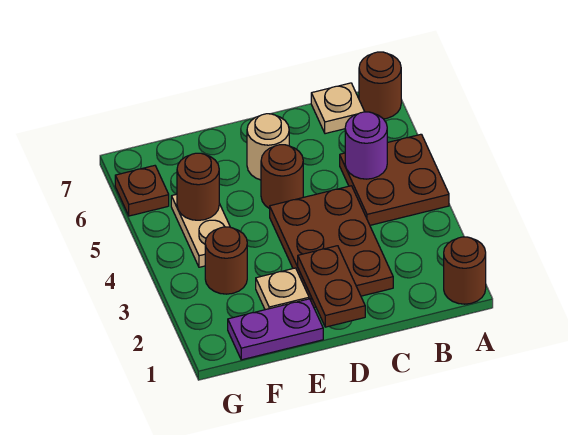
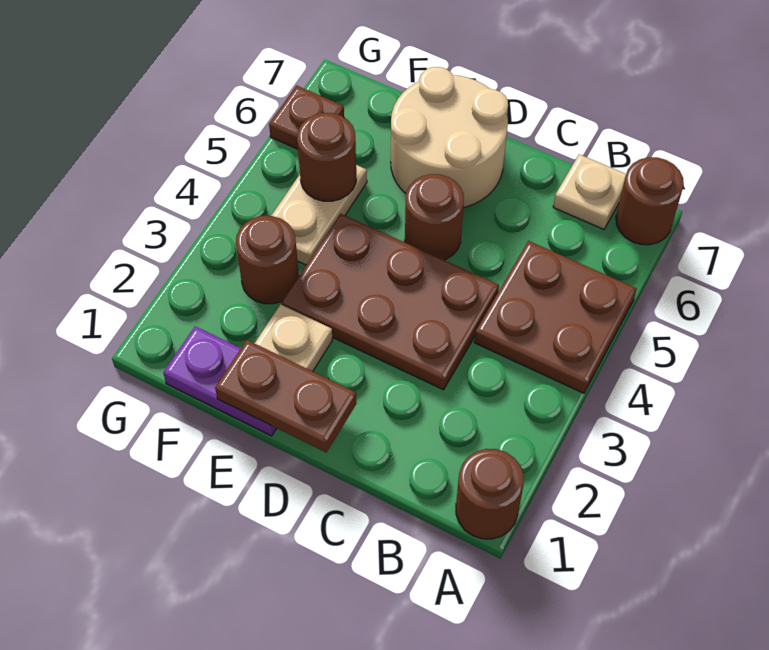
purple round brick B5 level 2 -> none
brown plate C2:D4 level 1 -> brown plate C3:E4 level 1
brown plate D1:D2 level 2 -> brown plate D1:E1 level 2
tan round brick D6 level 1 -> tan round brick D6:E7 level 1

